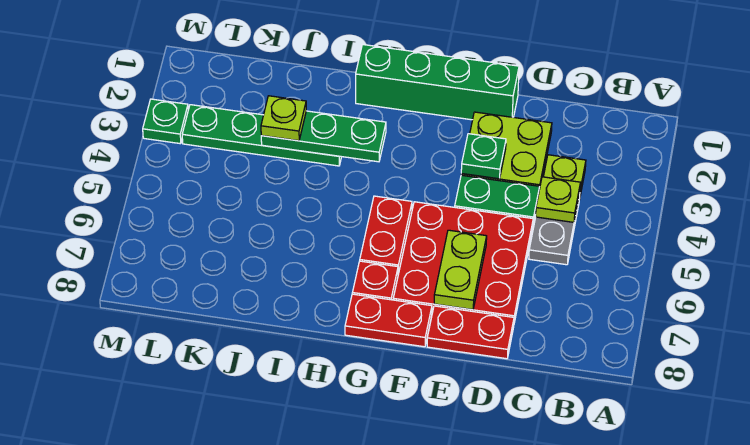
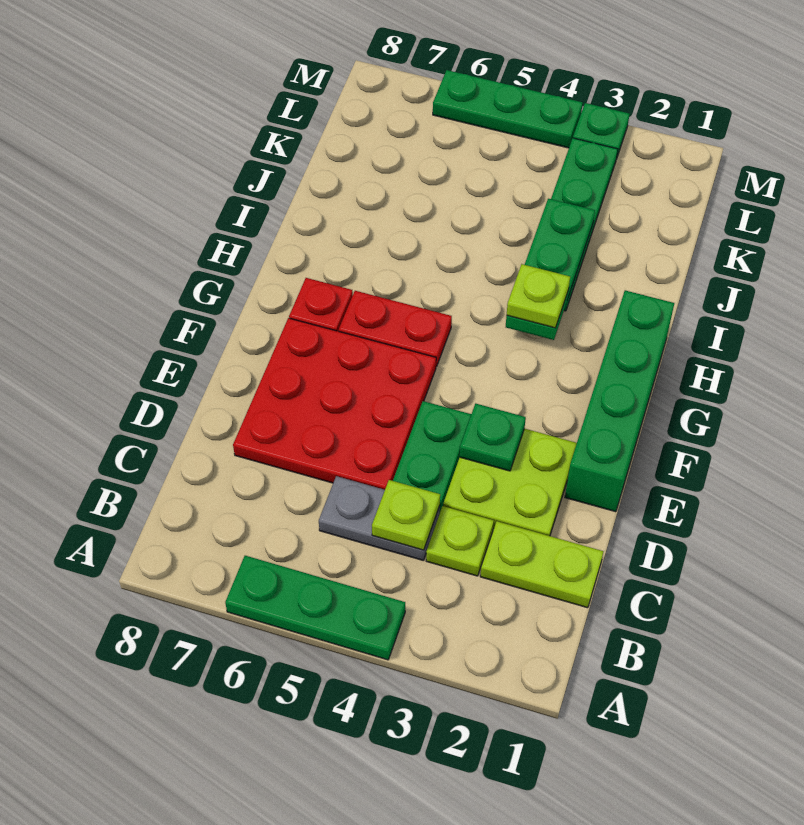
none -> green plate A4:A6 level 1
red plate D8:E8 level 1 -> none
lime plate E6:E7 level 2 -> lime plate C1:C2 level 1
red plate F8:G8 level 1 -> none
lime plate J3 level 3 -> lime plate H3 level 3
none -> green plate M4:M6 level 1

